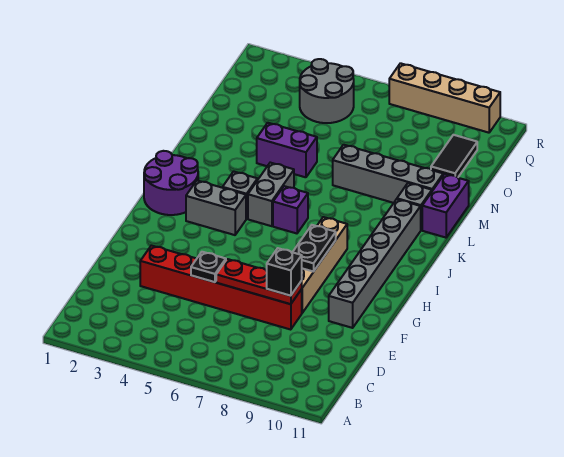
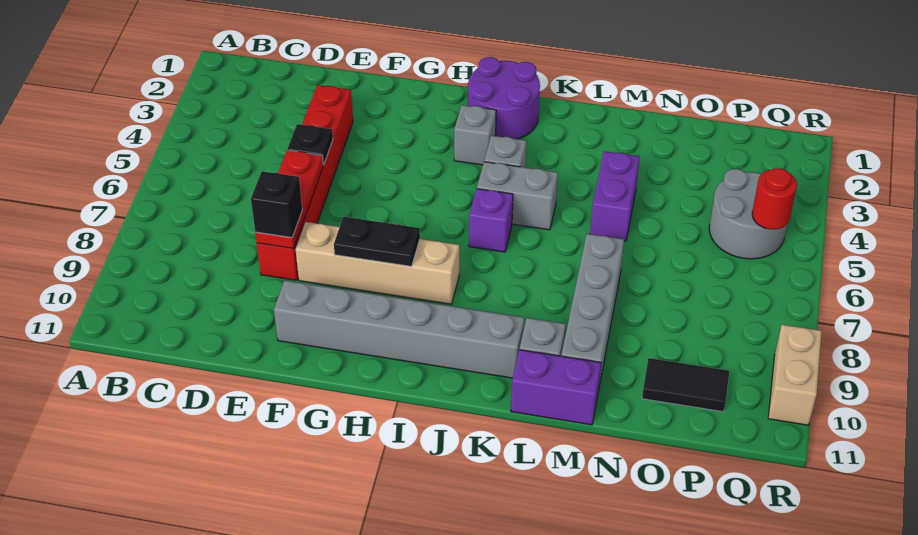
grey brick I3:I4 level 1 -> grey brick I3 level 1
none -> red round brick Q5 level 2
tan brick R7:R10 level 1 -> tan brick R9:R10 level 1

